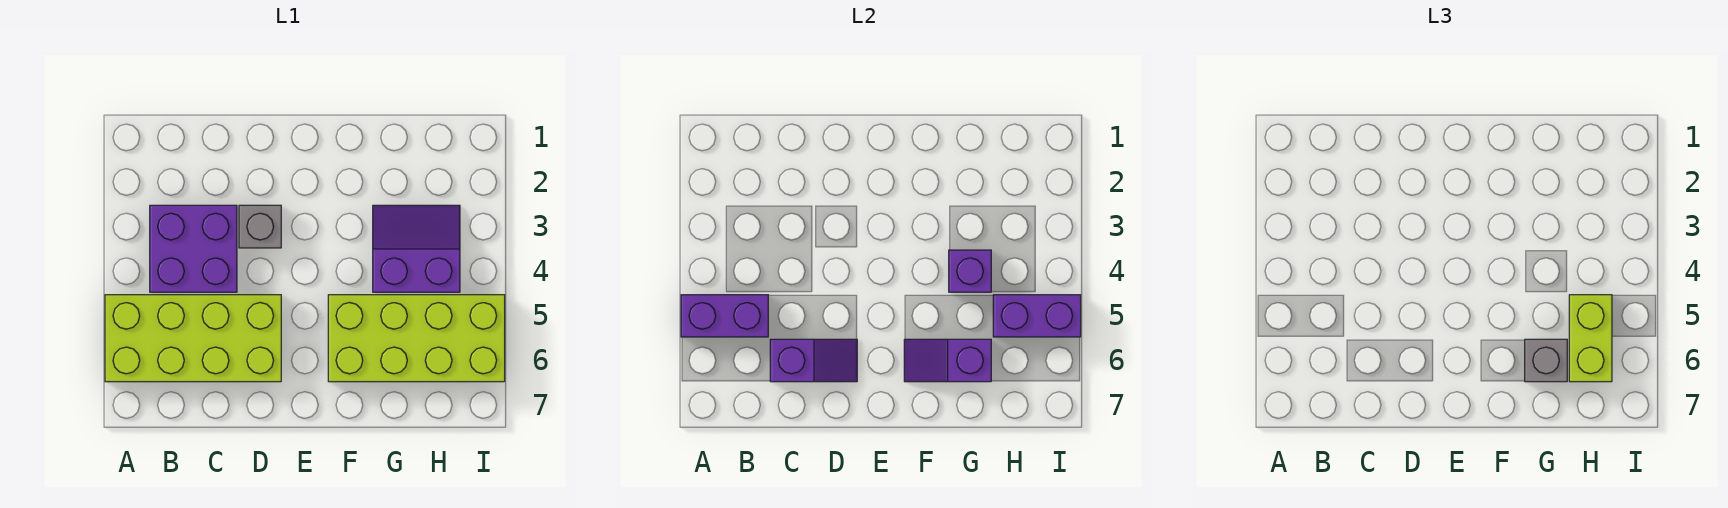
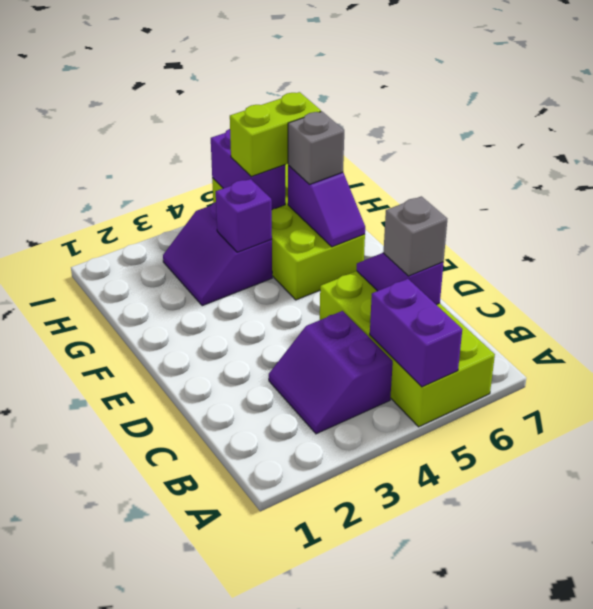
purple brick B3:C4 level 1 -> purple slope B3:C4 level 1 top 4
grey brick D3 level 1 -> grey brick C6 level 3

